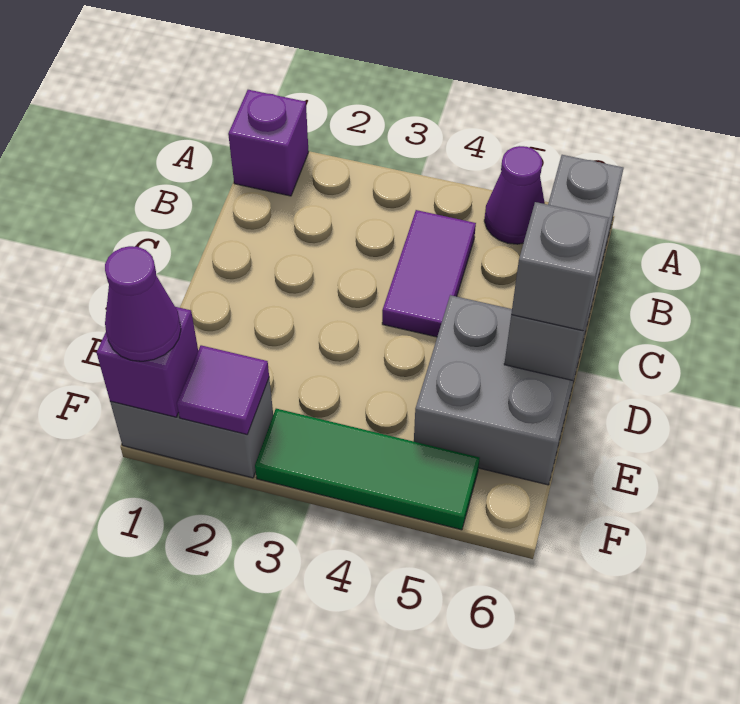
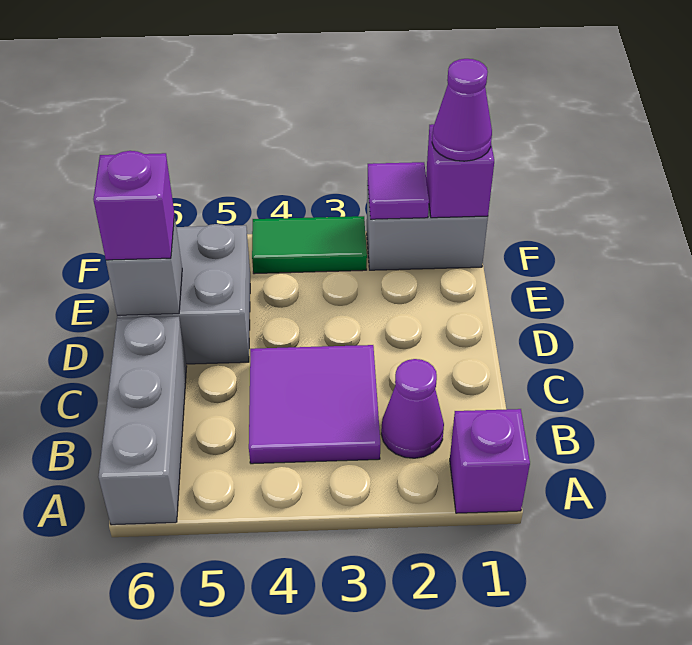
purple cone A5 level 1 -> purple cone B2 level 1
purple tile B4:C4 level 1 -> purple tile B3:C4 level 1
grey brick D6 level 3 -> purple brick D6 level 3
green tile F3:F5 level 1 -> green tile F3:F4 level 1

